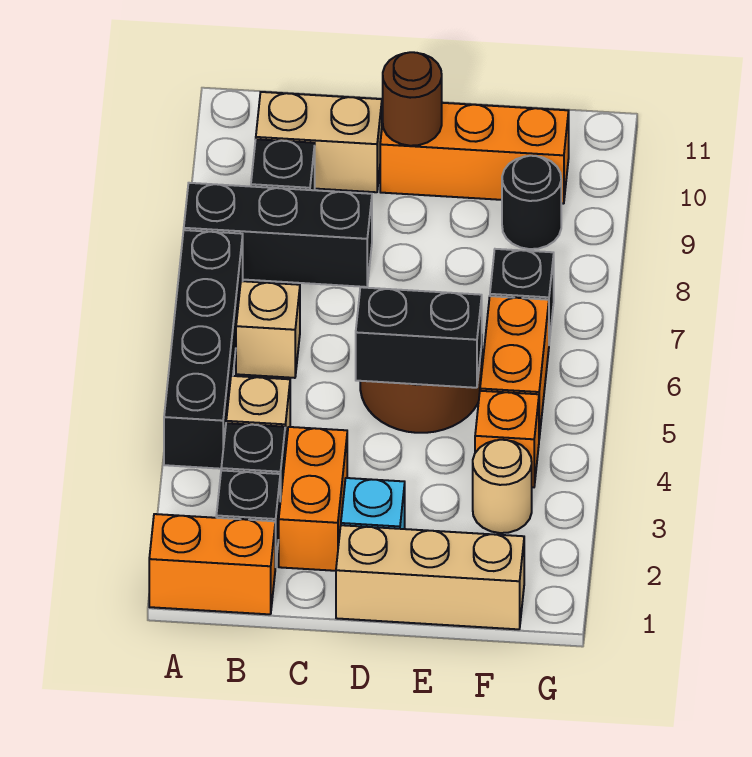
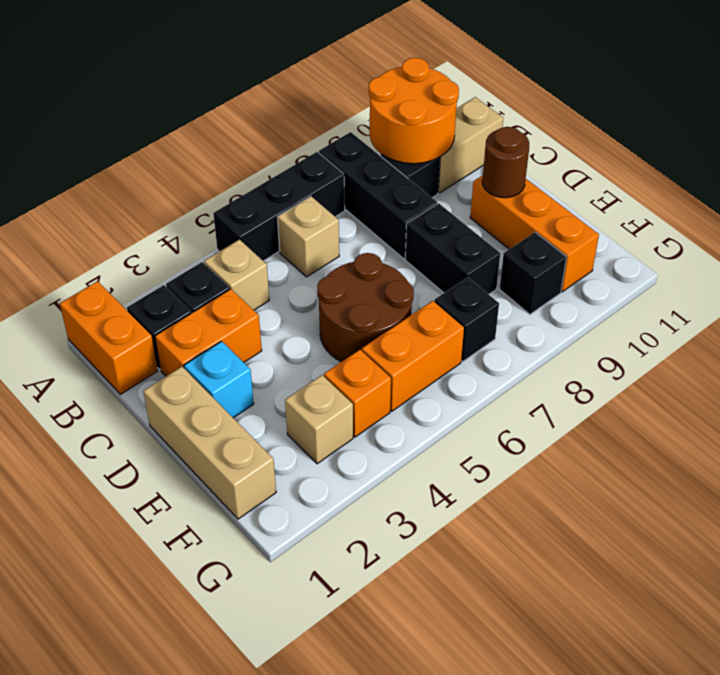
black brick A4:A7 level 1 -> black brick A5:A7 level 1
none -> orange round brick A9:B10 level 2
tan brick B10:C10 level 1 -> tan brick B10:B11 level 1
black brick D5:E5 level 2 -> black brick D8:E8 level 1
tan round brick F3 level 1 -> tan brick F3 level 1
black round brick F9 level 1 -> black brick F9 level 1

